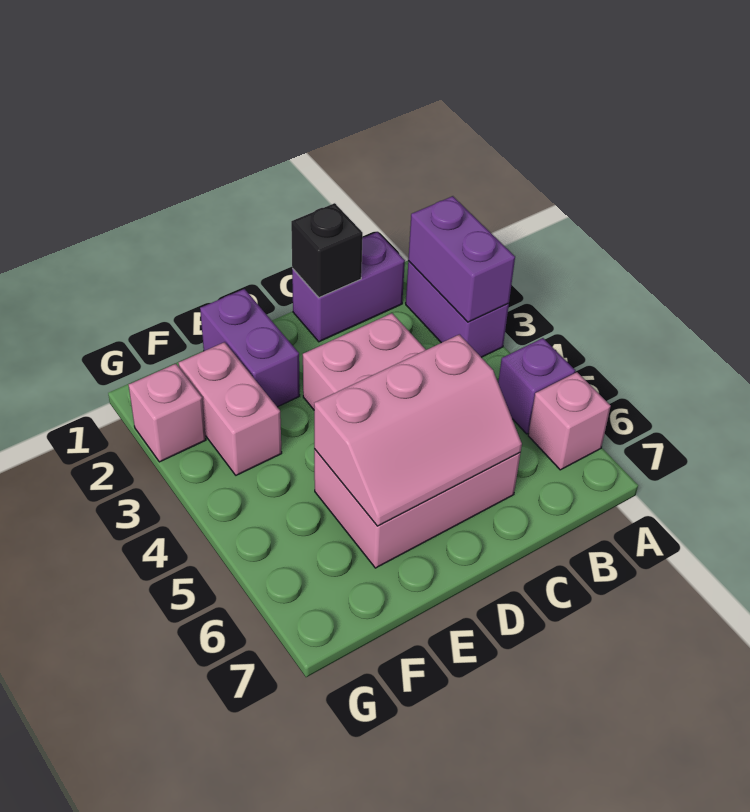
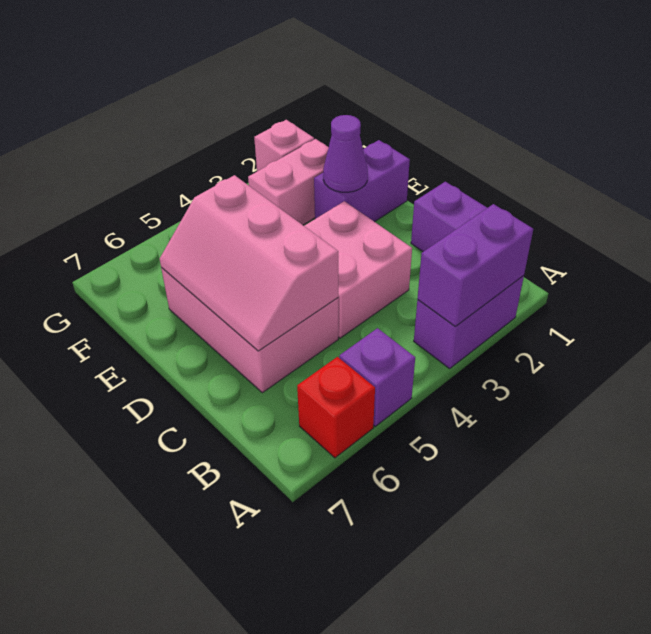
pink brick A6 level 1 -> red brick A6 level 1
black brick C1 level 2 -> none
none -> purple cone E2 level 2

